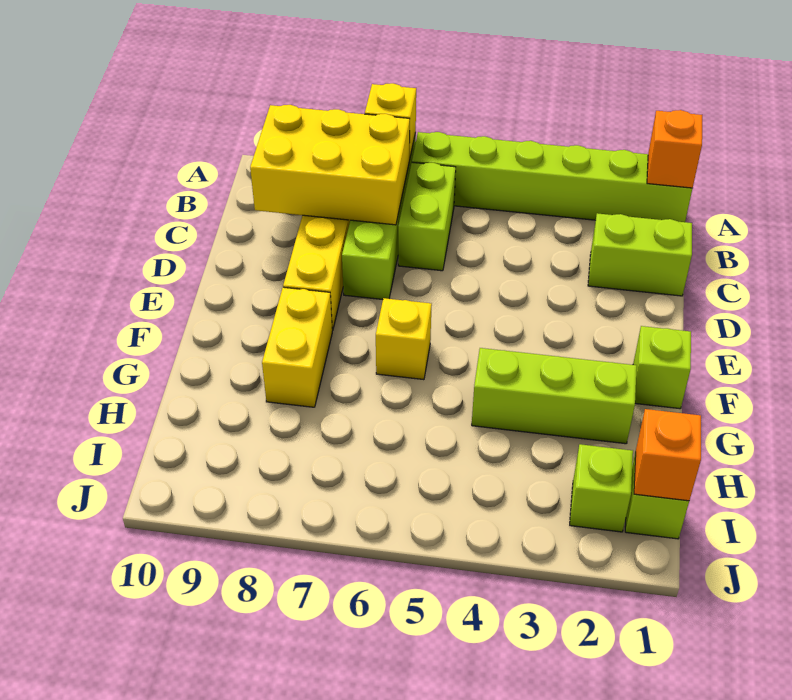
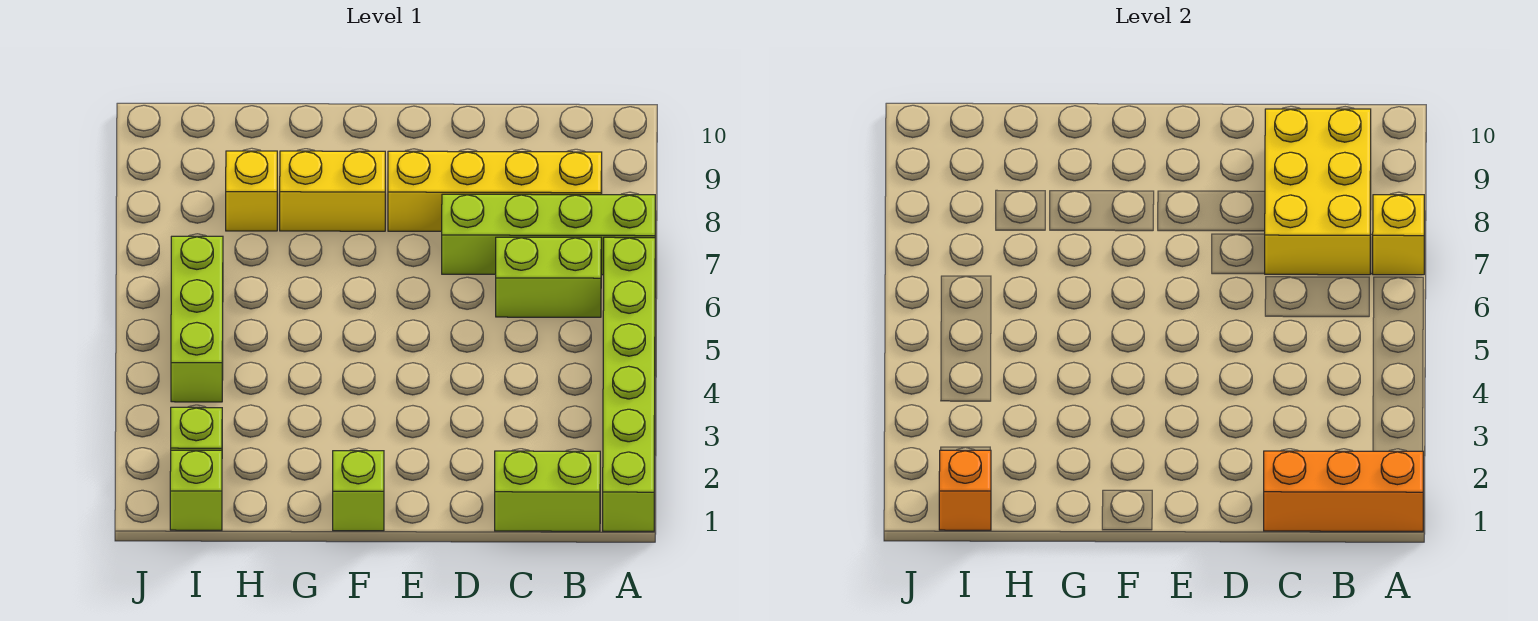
orange brick A1 level 2 -> orange brick A1:C1 level 2
lime brick C1:C2 level 1 -> lime brick B1:C1 level 1
yellow brick F6 level 1 -> yellow brick H8 level 1
lime brick G2:G4 level 1 -> lime brick I4:I6 level 1

